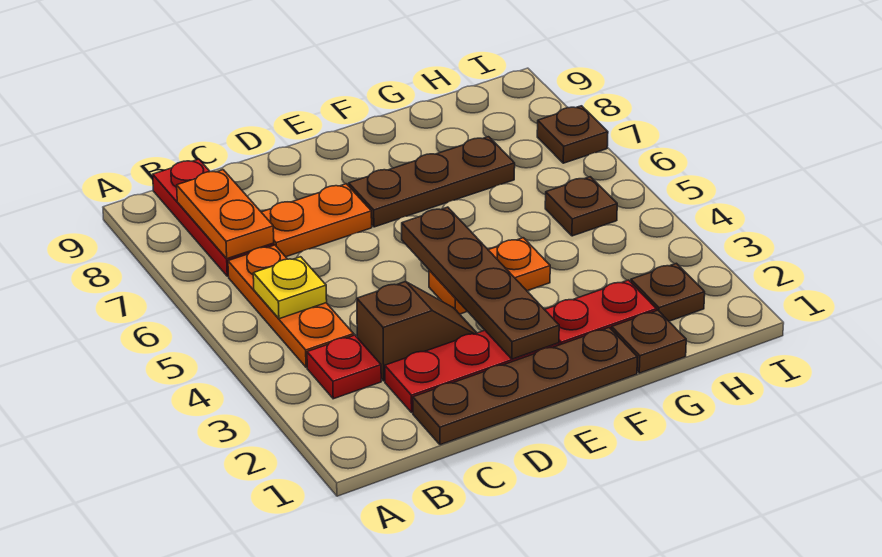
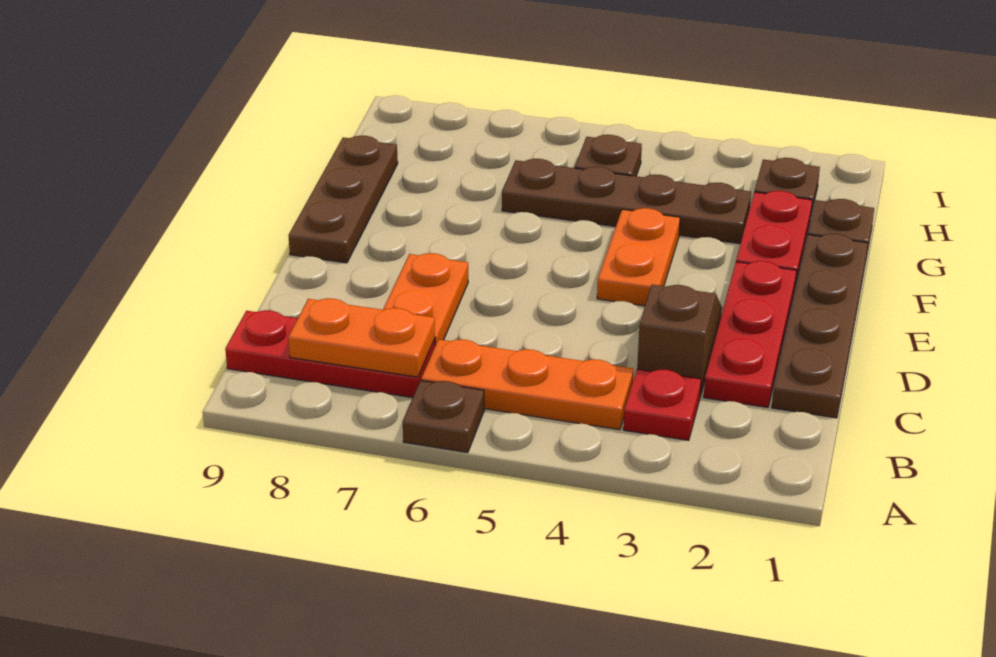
yellow plate B5 level 2 -> none
brown plate E2:E5 level 2 -> brown plate G3:G6 level 1
brown plate E7:G7 level 1 -> brown plate E9:G9 level 1
brown plate I7 level 1 -> brown plate A6 level 1

